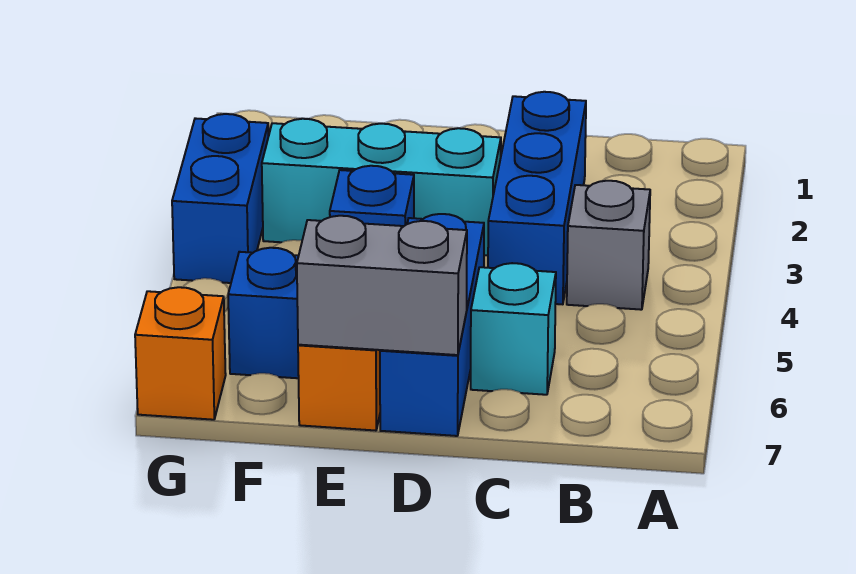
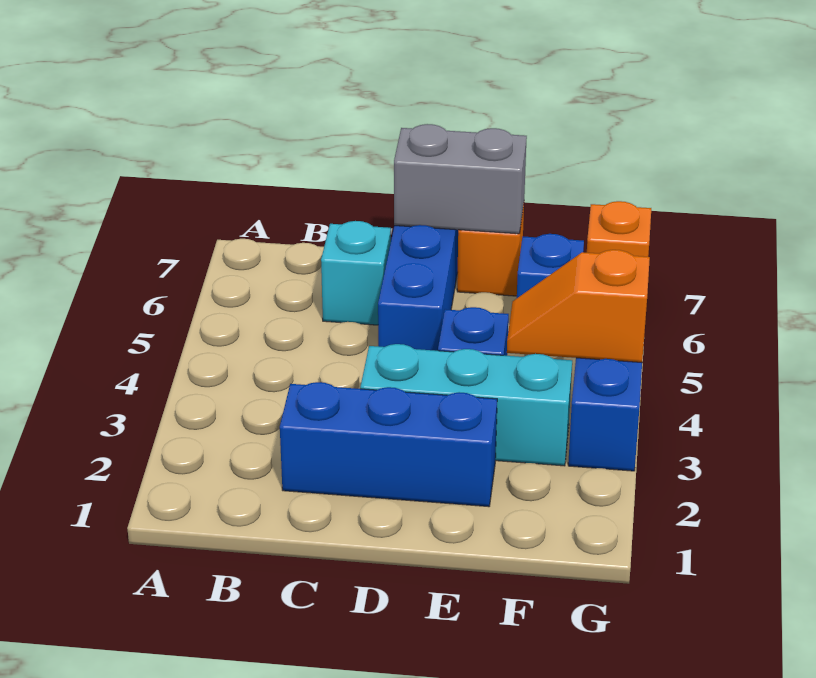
grey brick B4 level 1 -> none
blue brick C2:C4 level 1 -> blue brick C2:E2 level 1
none -> orange slope F4:G4 level 2 top G

